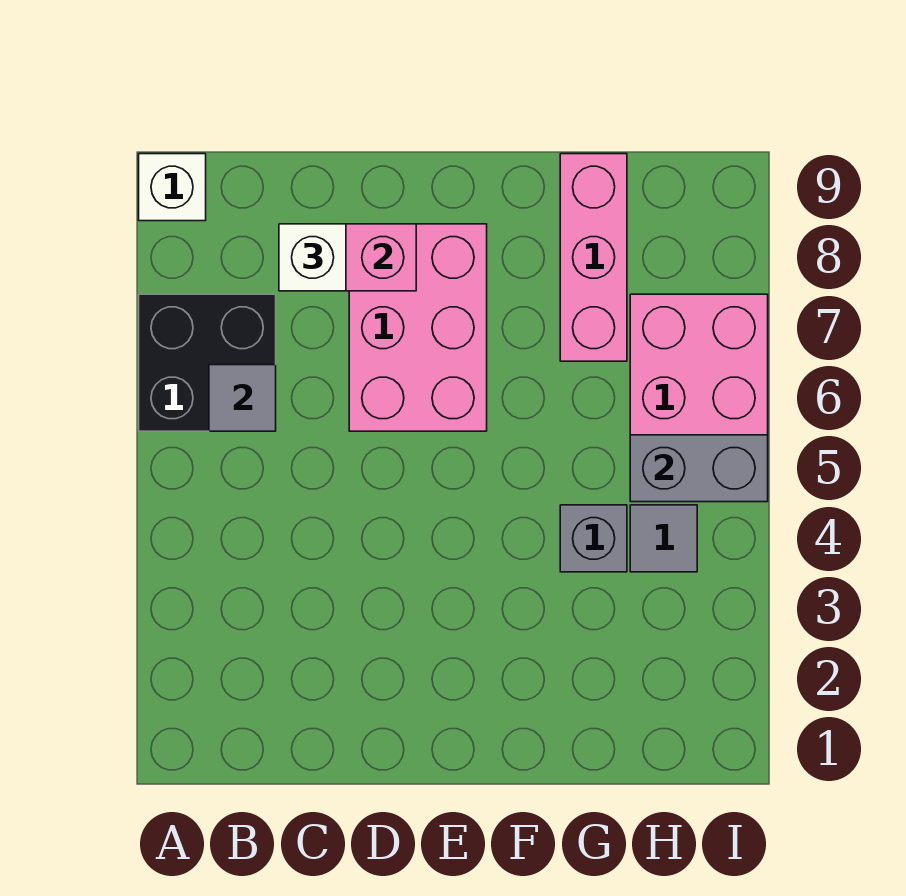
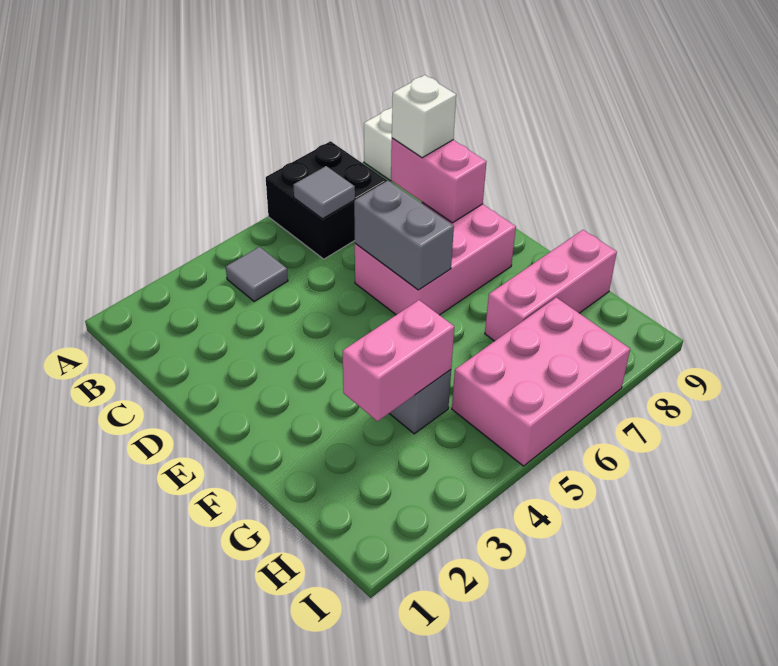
none -> pink brick G3:G4 level 2
grey tile H4 level 1 -> grey tile B4 level 1
grey brick H5:I5 level 2 -> grey brick D6:E6 level 2

